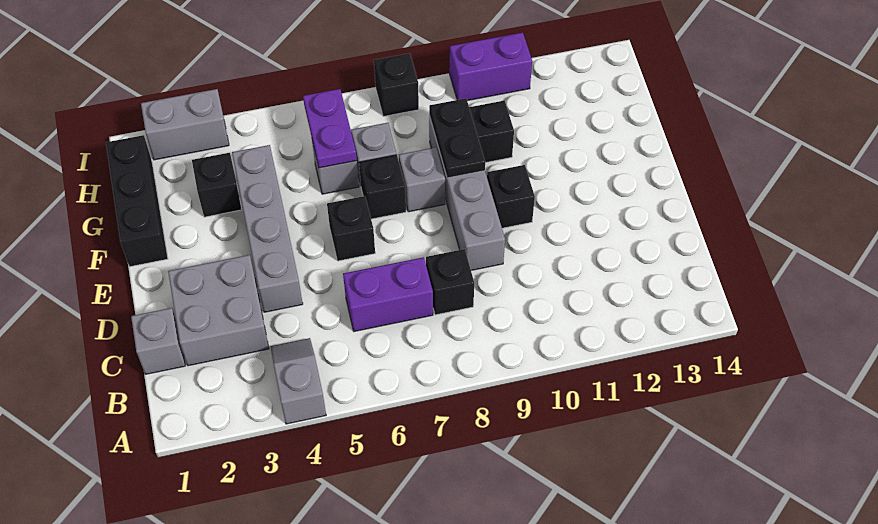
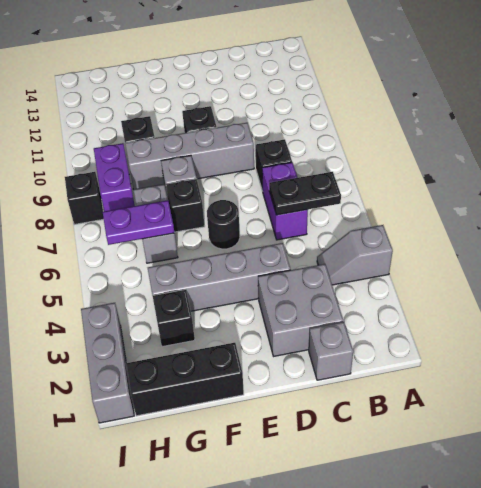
black brick E6 level 1 -> black round brick E6 level 1
black plate F9:G9 level 2 -> black plate B6:C6 level 2
grey brick I2:I3 level 1 -> grey brick I1:I3 level 1
purple brick I10:I11 level 1 -> purple brick H8:H9 level 1

